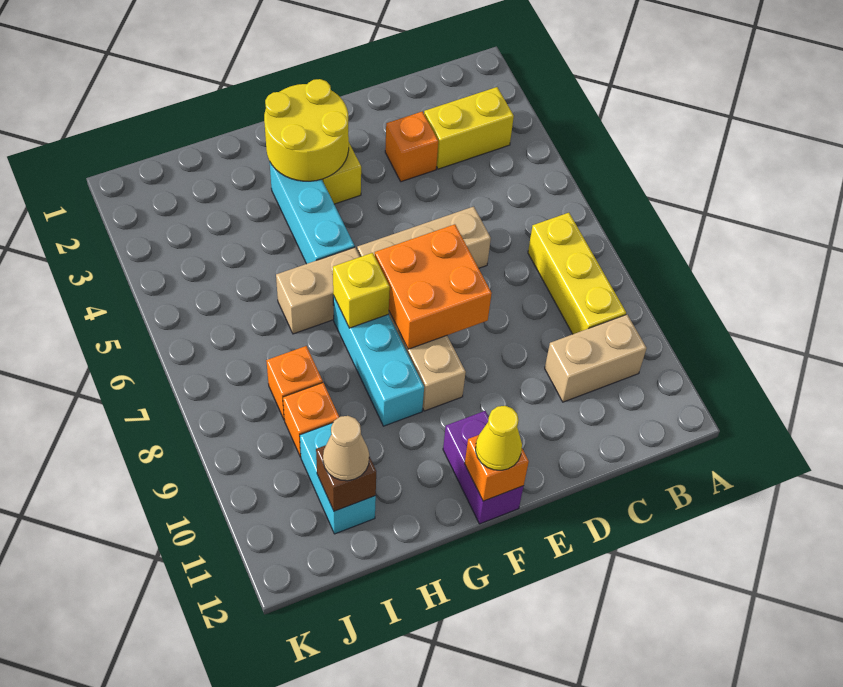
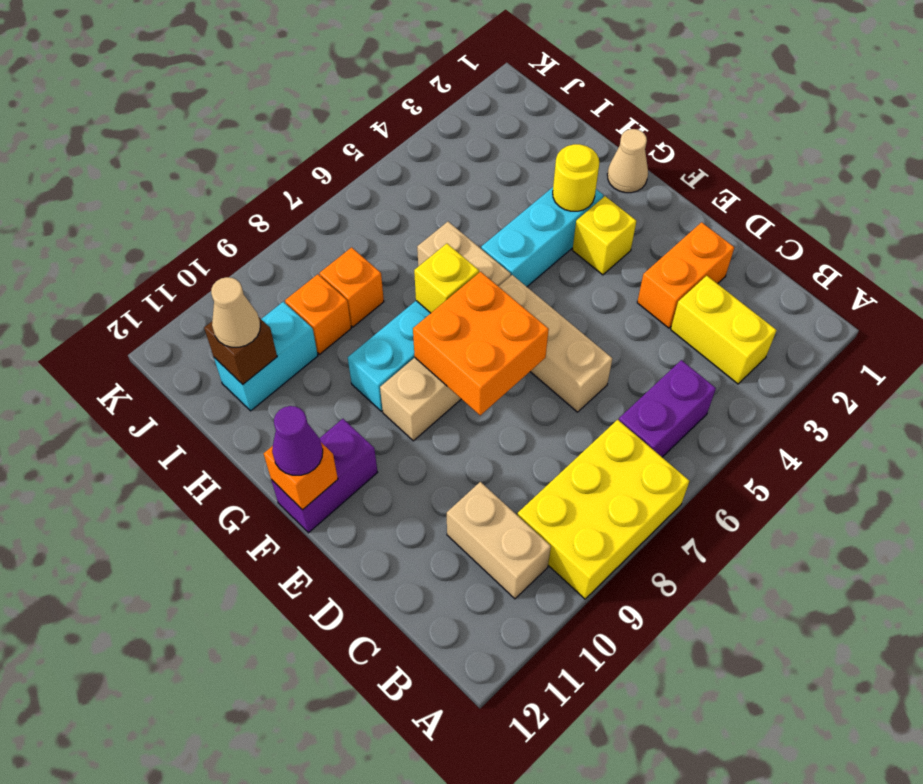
none -> purple brick B5:B6 level 1
yellow brick B7:B9 level 1 -> yellow brick A7:B9 level 1
orange brick D3 level 1 -> orange brick D2:D3 level 1
yellow round brick F2:G3 level 2 -> yellow round brick G3 level 2
yellow cone F12 level 3 -> purple cone F12 level 3
none -> tan cone G1 level 1

